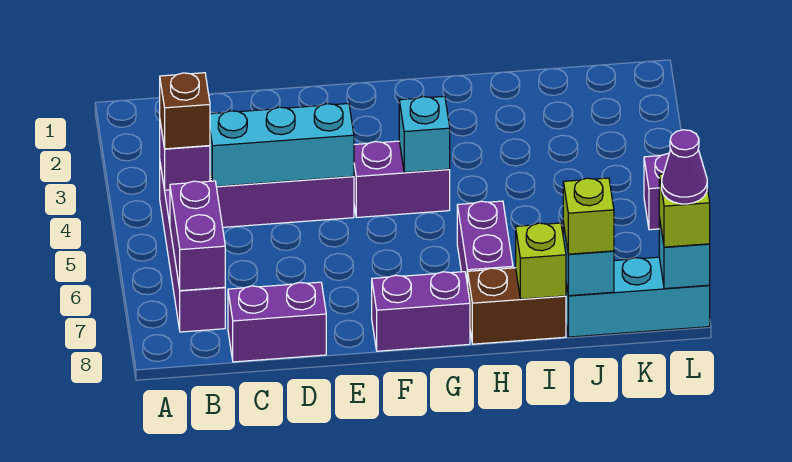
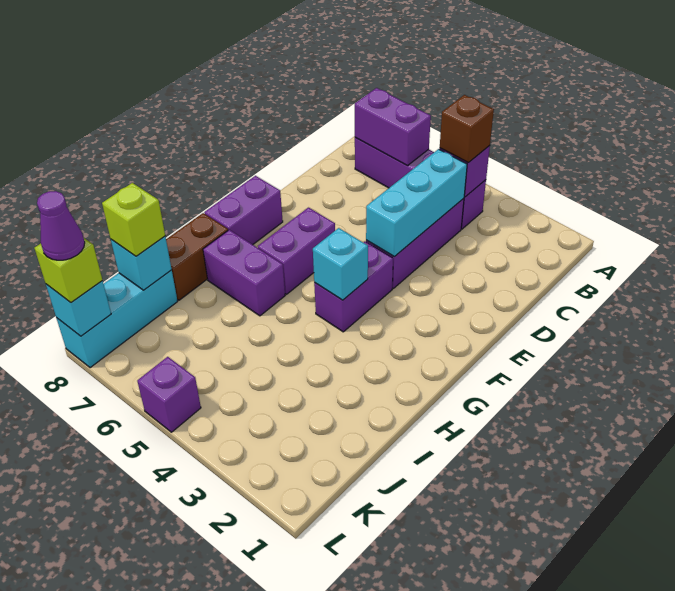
purple brick C8:D8 level 1 -> purple brick F6:G6 level 1
lime brick I8 level 2 -> none

